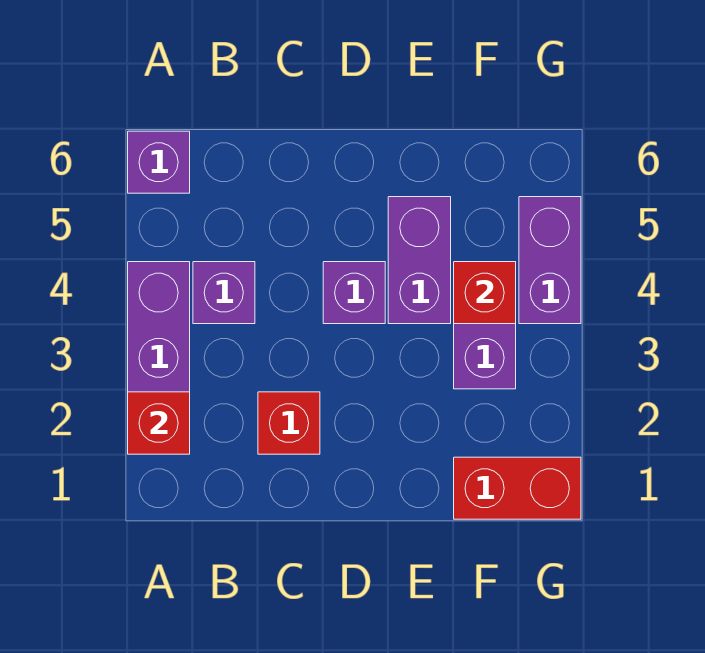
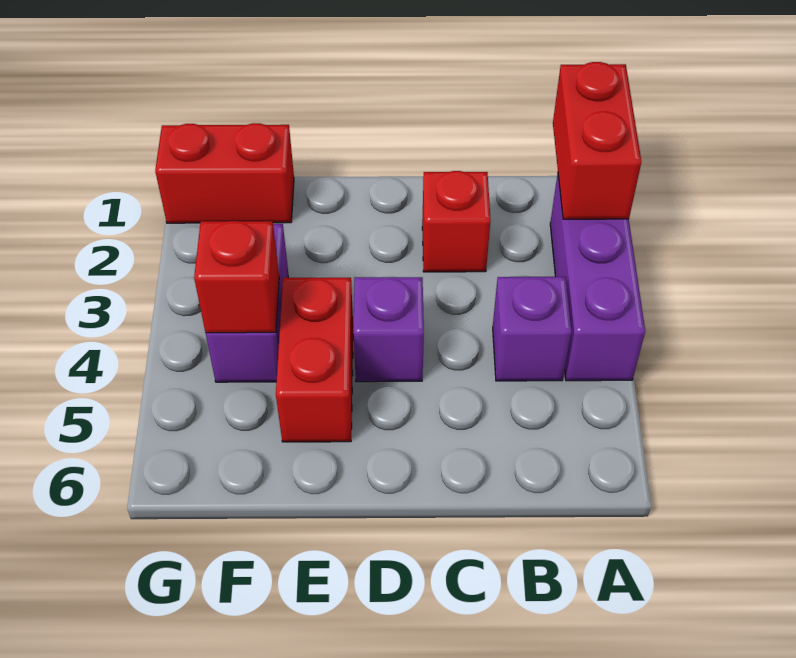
red brick A2 level 2 -> red brick A1:A2 level 2
purple brick A6 level 1 -> none
purple brick E4:E5 level 1 -> red brick E4:E5 level 1
purple brick G4:G5 level 1 -> none

